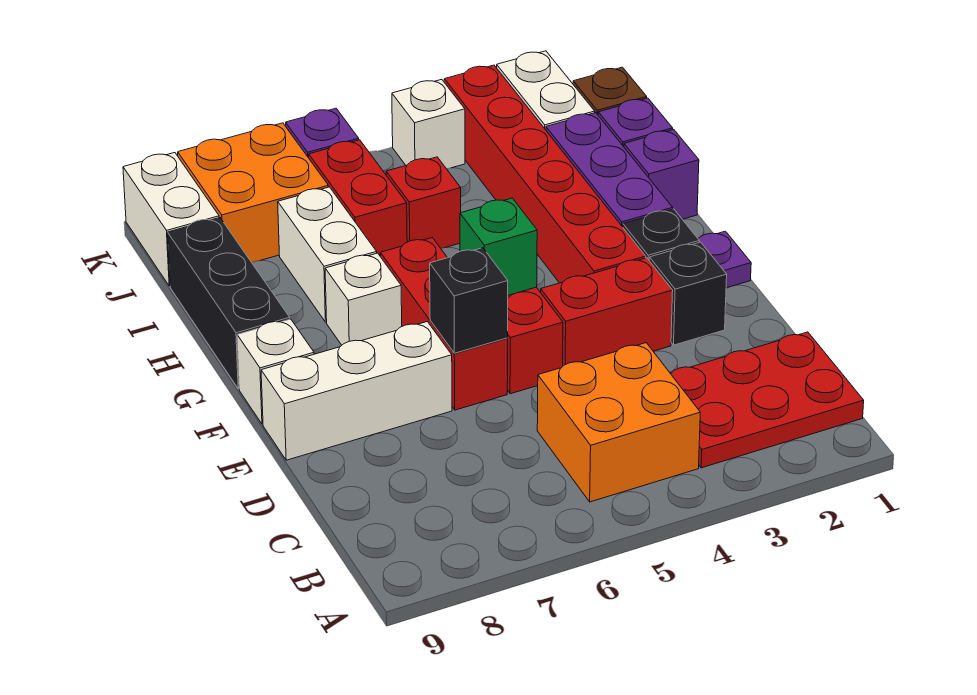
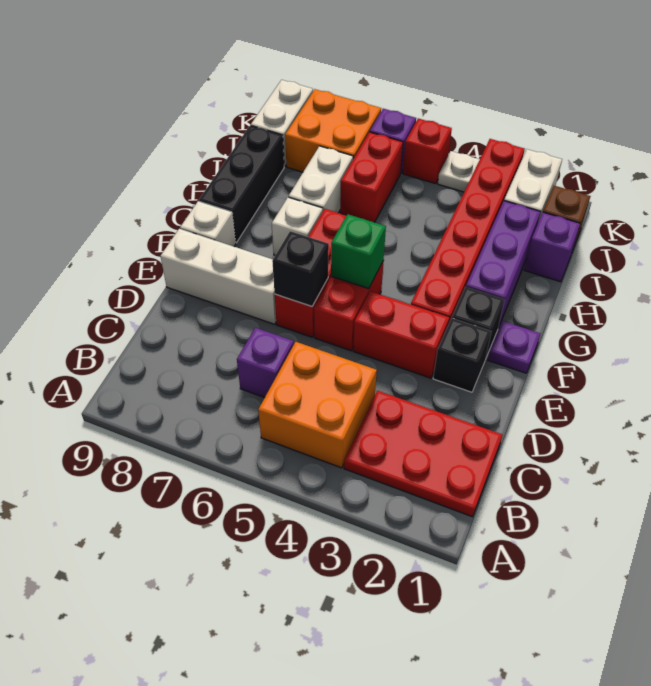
purple brick H1 level 1 -> purple brick C6 level 1
red brick I5 level 1 -> red brick K5 level 1
white brick K4 level 1 -> white plate K4 level 1

